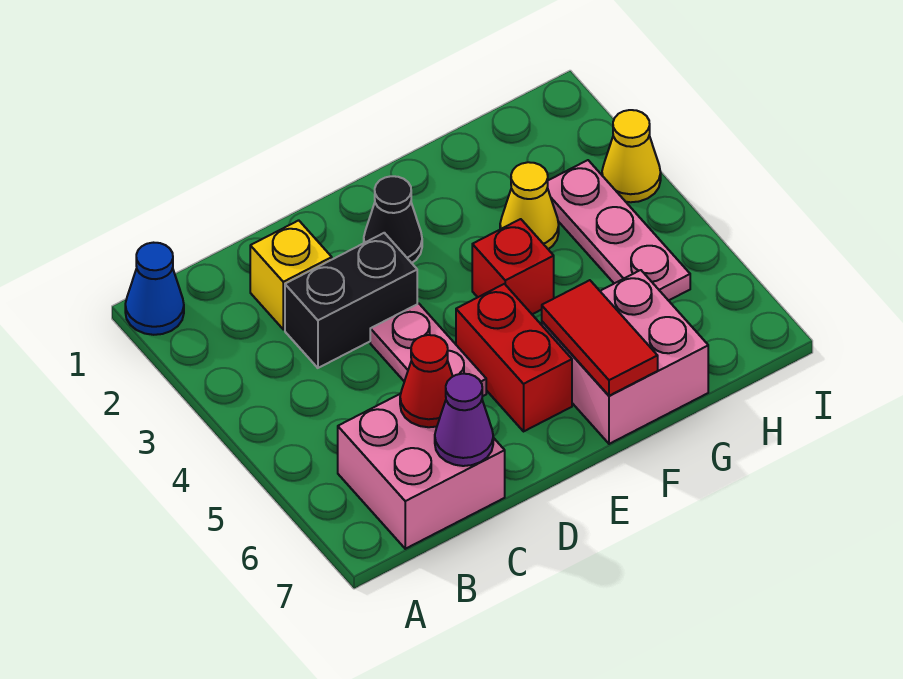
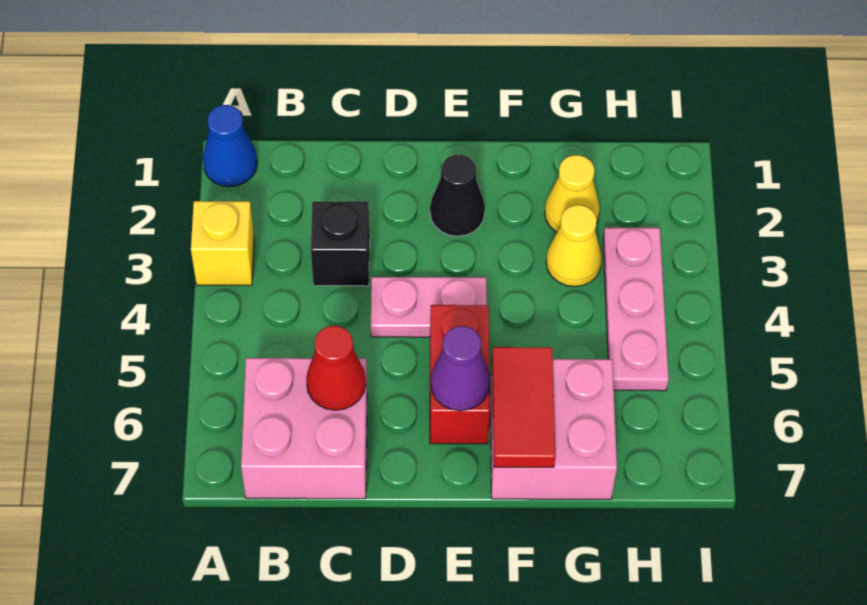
yellow brick C2 level 1 -> yellow brick A3 level 1
black brick C3:D3 level 1 -> black brick C3 level 1
purple cone C7 level 2 -> purple cone E6 level 2
pink plate D4:D5 level 1 -> pink plate D4:E4 level 1
red brick F4 level 1 -> none
yellow cone I3 level 1 -> yellow cone G2 level 1

